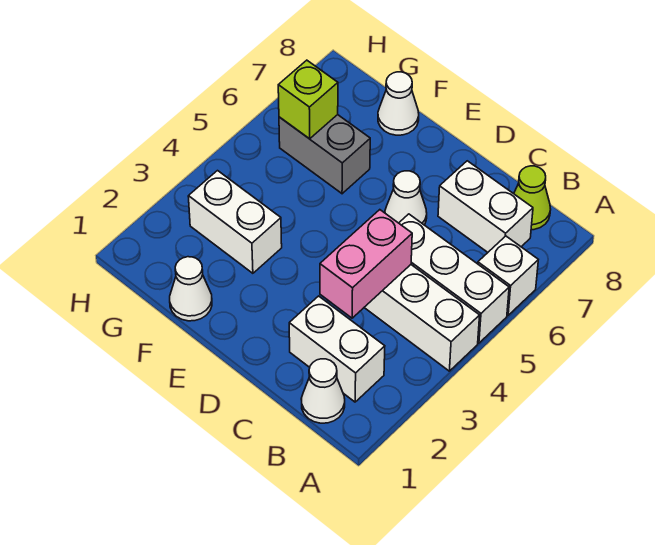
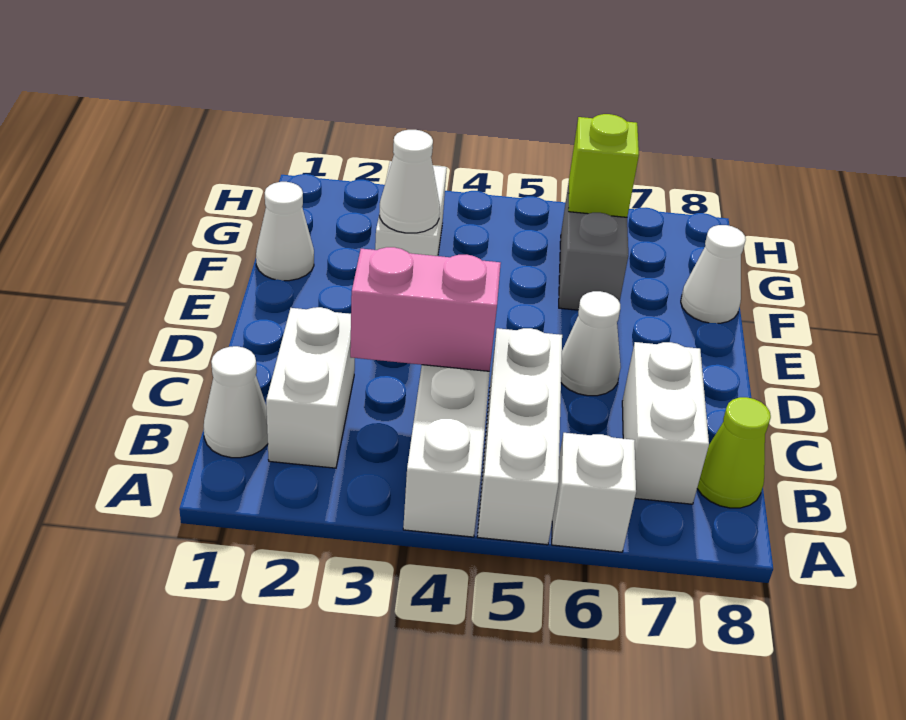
none -> white cone F3 level 2

